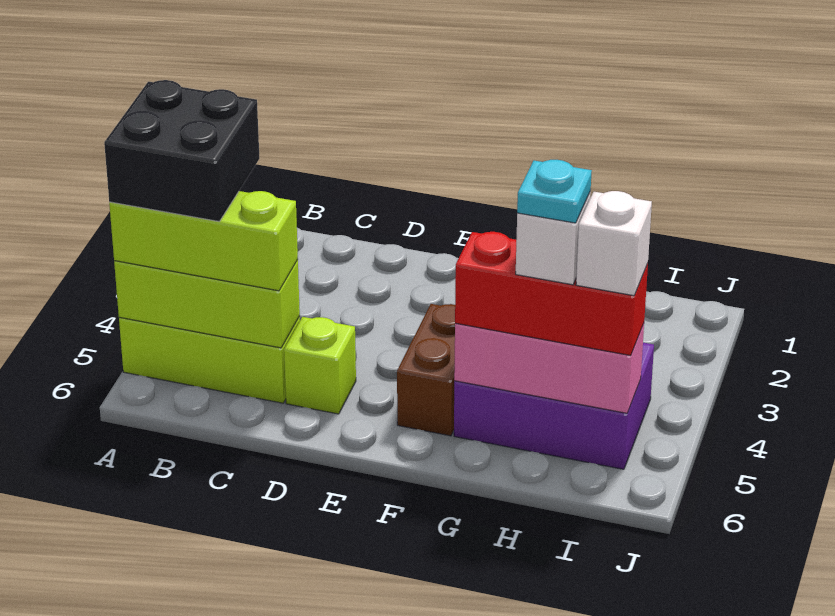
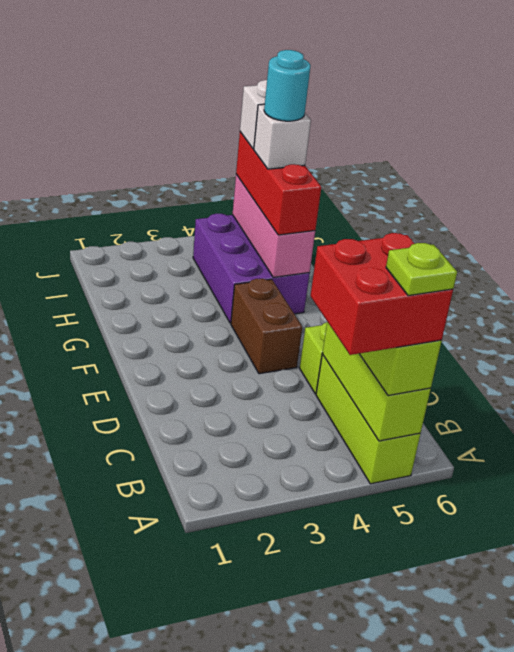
black brick A4:B5 level 4 -> red brick A4:B5 level 4
none -> lime plate A5 level 5
brown brick F4:F5 level 1 -> brown brick E4:F4 level 1
cyan plate H5 level 5 -> cyan round brick H5 level 5

